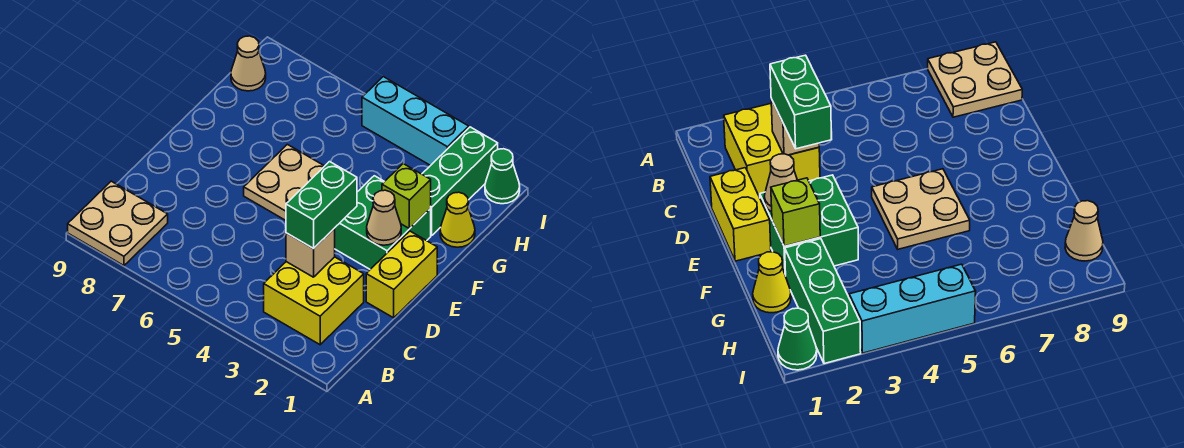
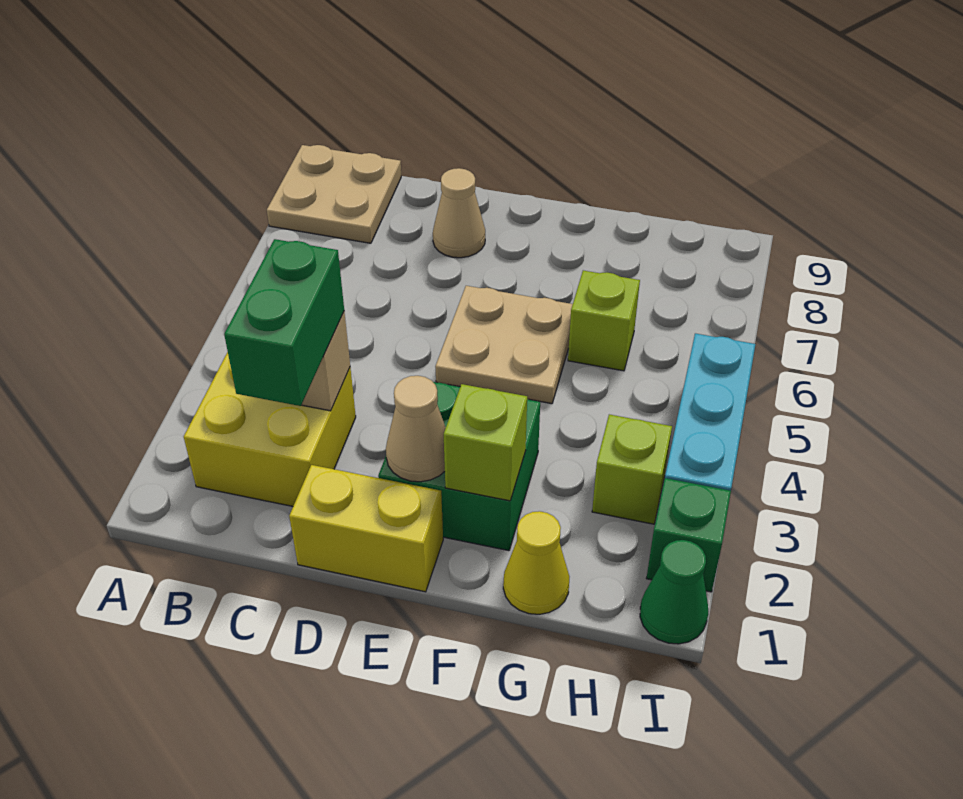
green brick C3:D3 level 3 -> green brick C2:C3 level 3
green brick G2:I2 level 1 -> green brick I2 level 1
none -> lime brick G6 level 1
none -> lime brick H3 level 1
tan cone H9 level 1 -> tan cone D8 level 1

